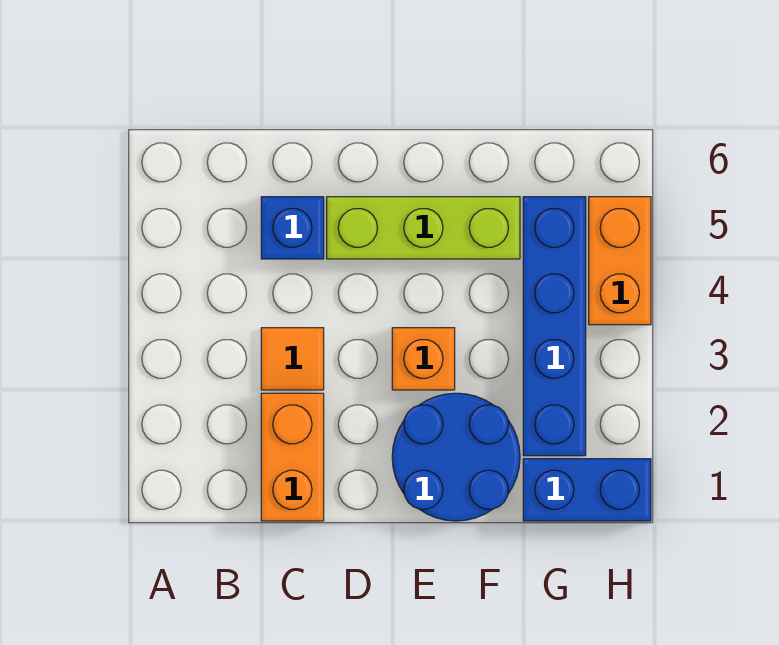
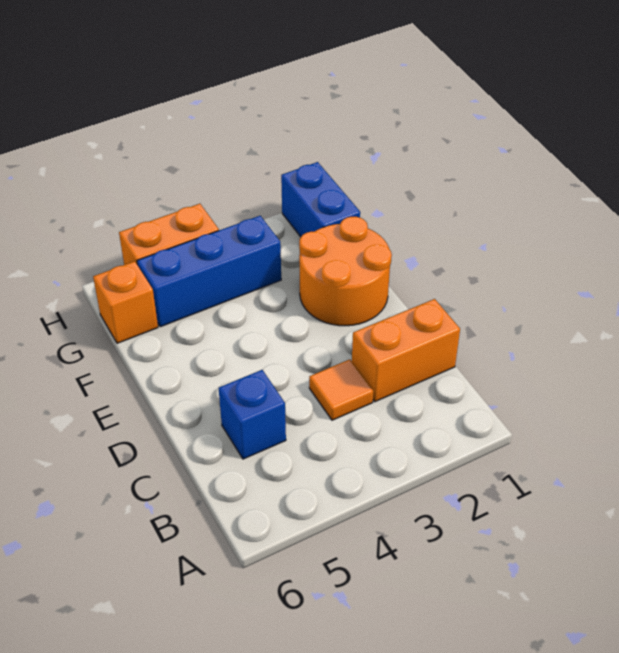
lime brick D5:F5 level 1 -> none
blue round brick E1:F2 level 1 -> orange round brick E1:F2 level 1
orange brick E3 level 1 -> orange brick G6 level 1
blue brick G2:G5 level 1 -> blue brick G3:G5 level 1

